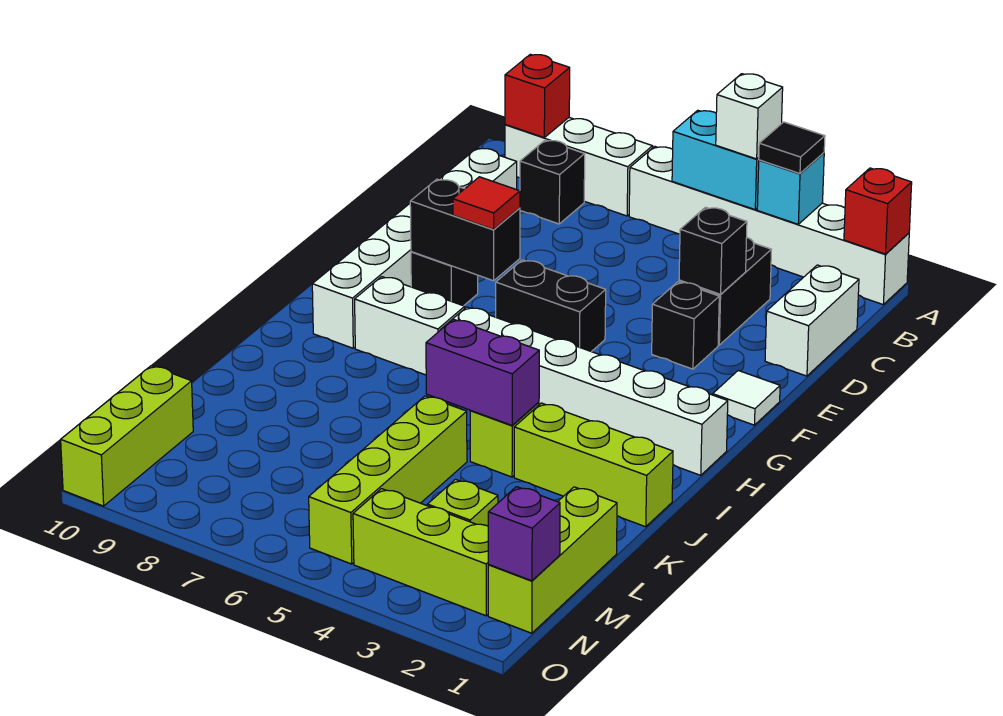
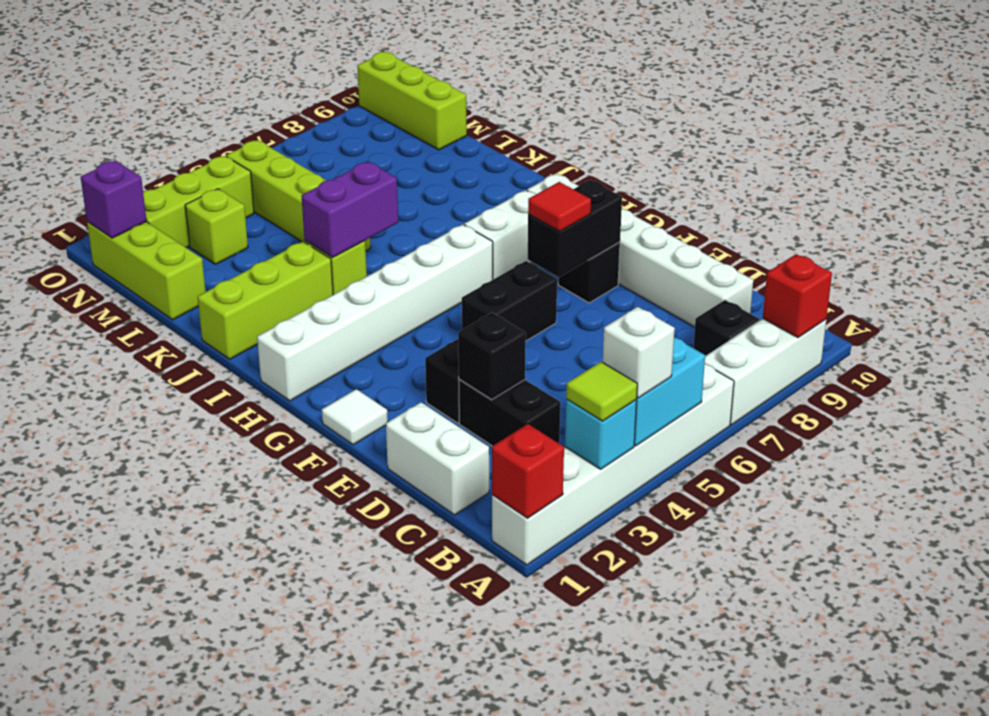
black tile A3 level 3 -> lime tile A3 level 3

